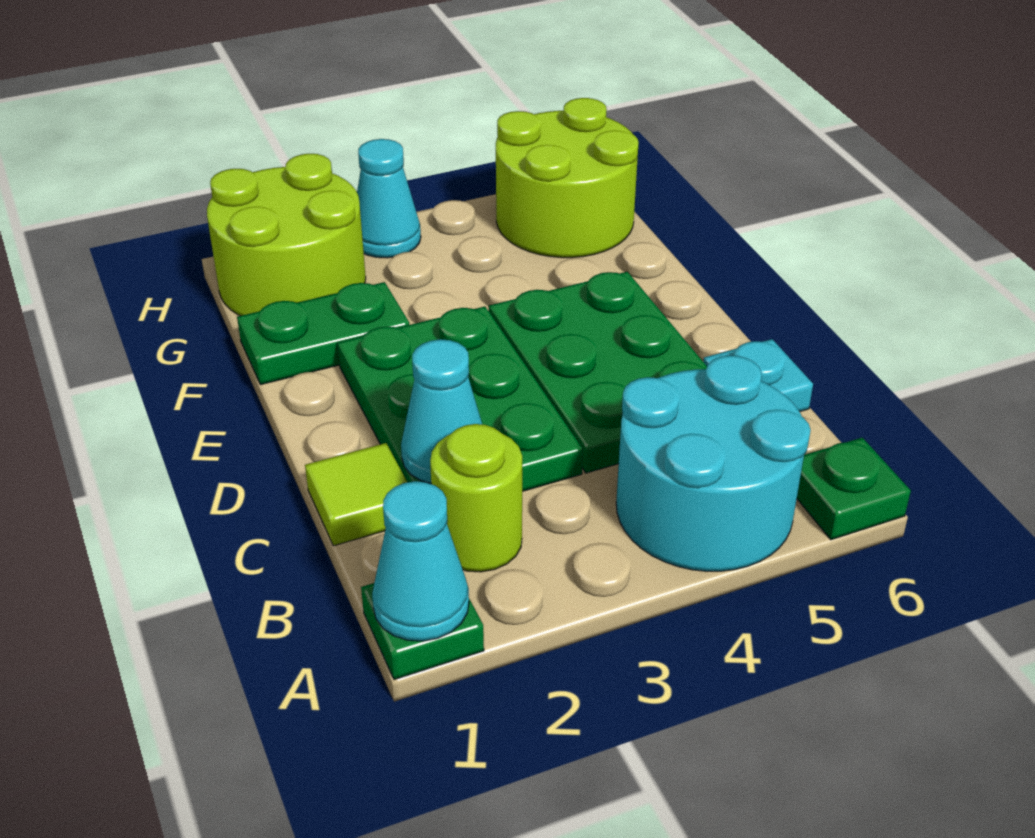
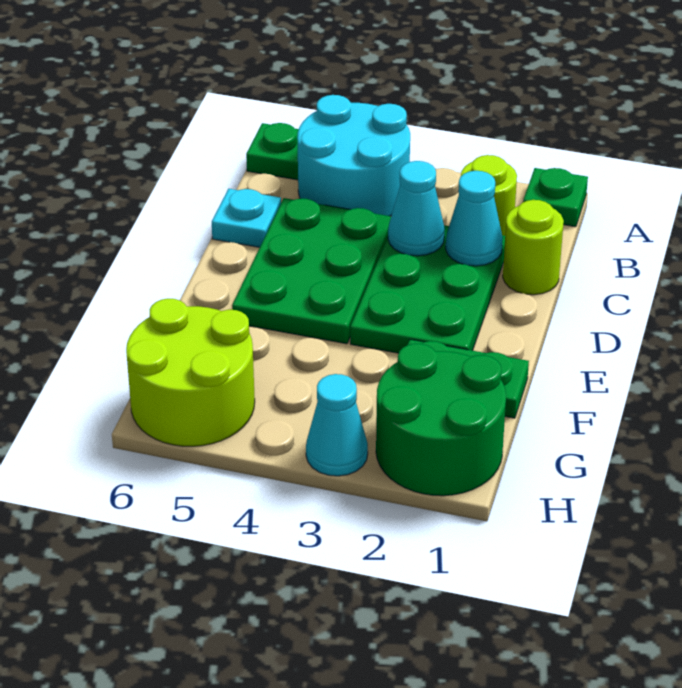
cyan cone A1 level 2 -> cyan cone C3 level 2
lime tile C1 level 1 -> lime round brick C1 level 1
lime round brick G1:H2 level 1 -> green round brick G1:H2 level 1

